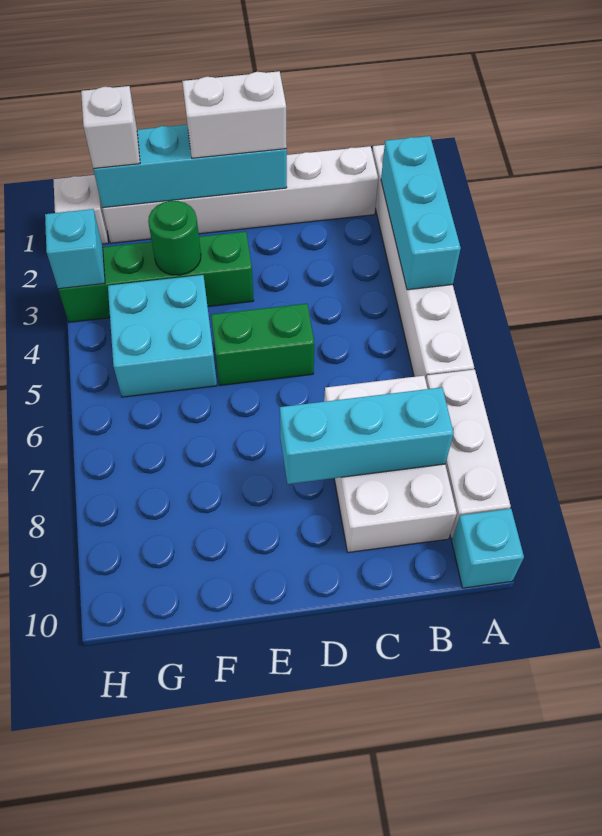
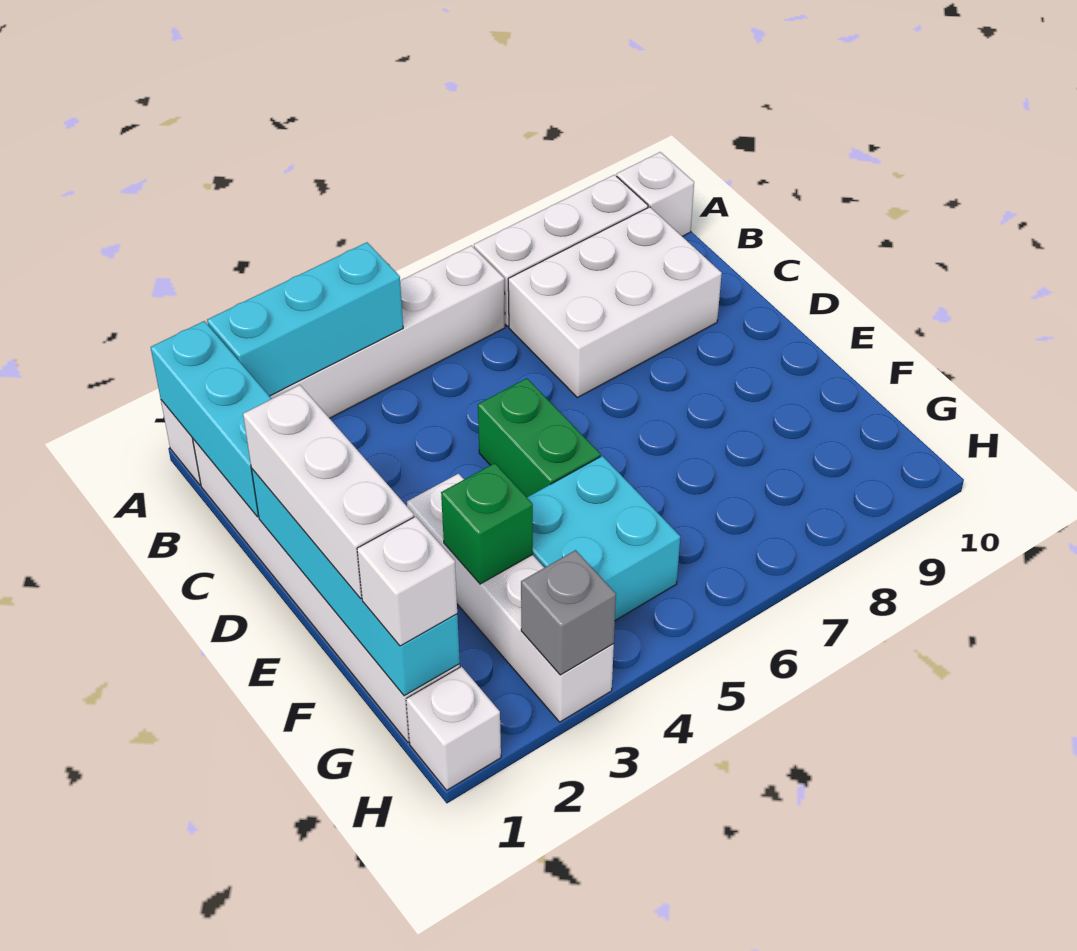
cyan brick A10 level 1 -> white brick A10 level 1
cyan brick B8:D8 level 2 -> cyan brick A1:C1 level 2
white brick D1:E1 level 3 -> white brick D1:F1 level 3
green brick E3:H3 level 1 -> white brick E3:H3 level 1
green round brick F3 level 2 -> green brick F3 level 2
cyan brick H3 level 2 -> grey brick H3 level 2

